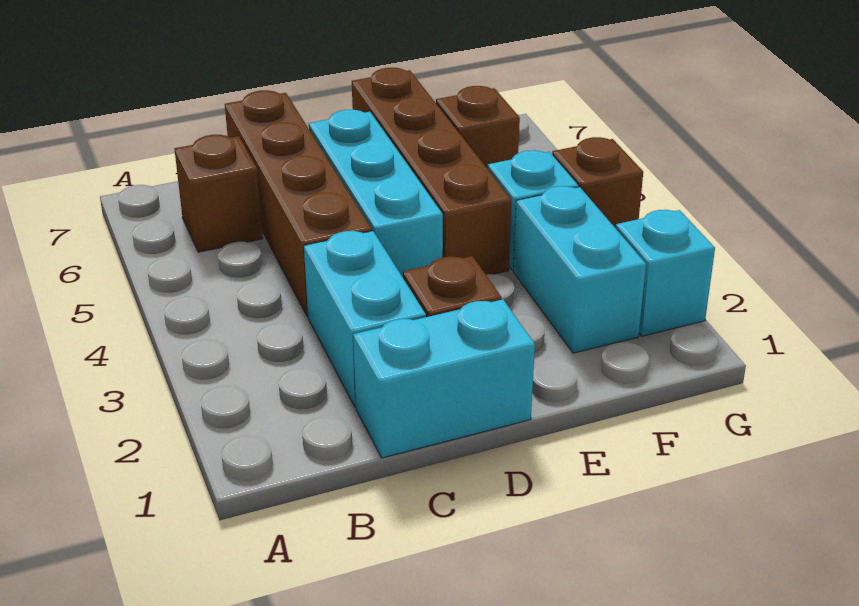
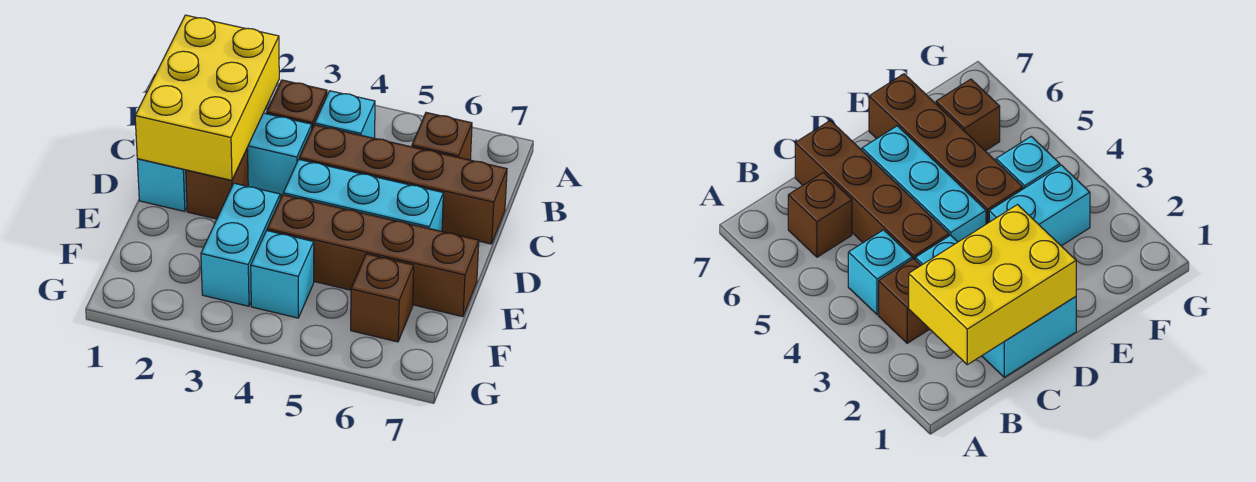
none -> yellow brick B1:D2 level 2
cyan brick F2:F3 level 1 -> cyan brick E3:F3 level 1
cyan brick G2 level 1 -> cyan brick B4 level 1
brown brick G4 level 1 -> brown brick B3 level 1

